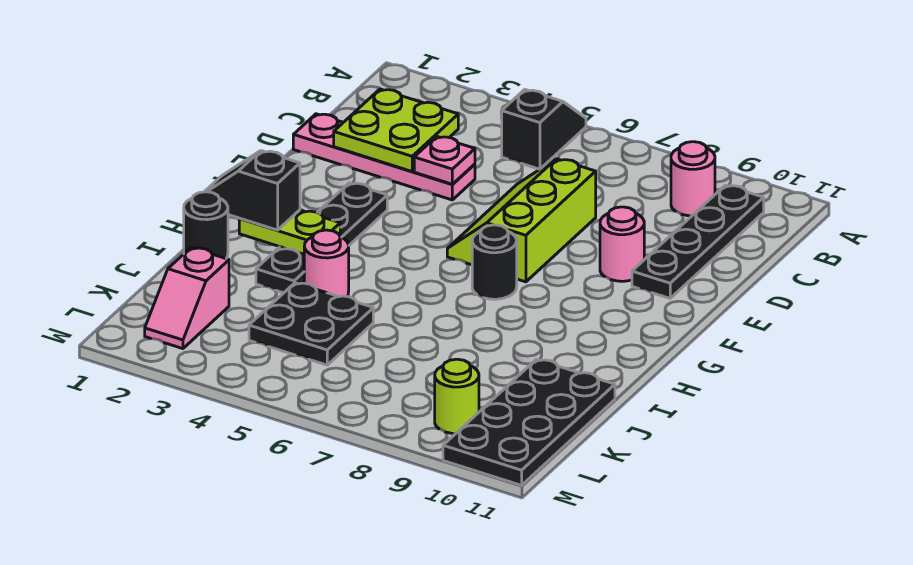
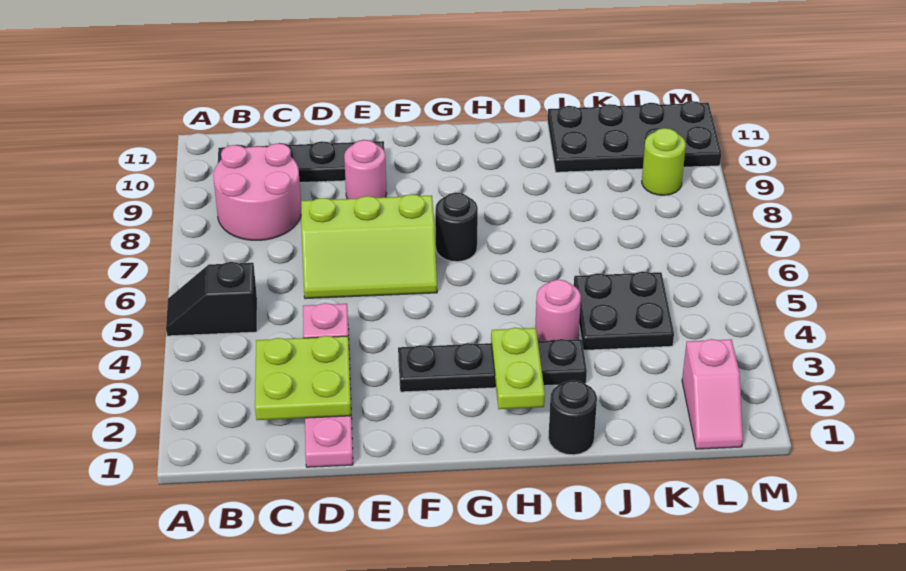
pink round brick B9 level 1 -> pink round brick B8:C9 level 1
black slope H1:H2 level 3 top 2 -> none
pink slope K2:L2 level 1 top K -> pink slope L1:L2 level 1 top 2

